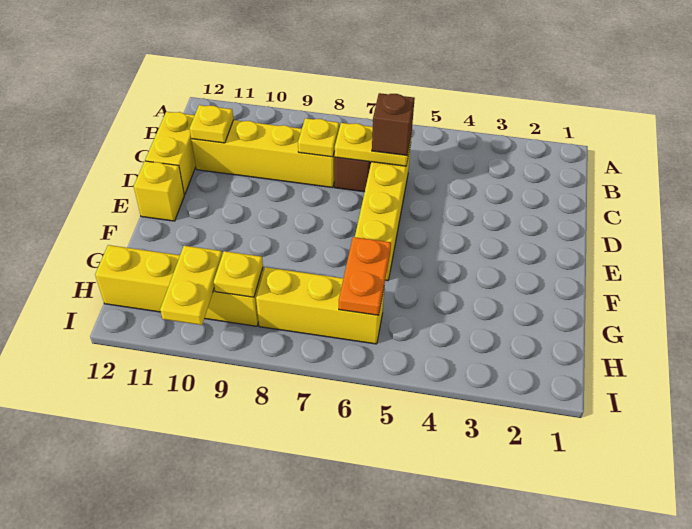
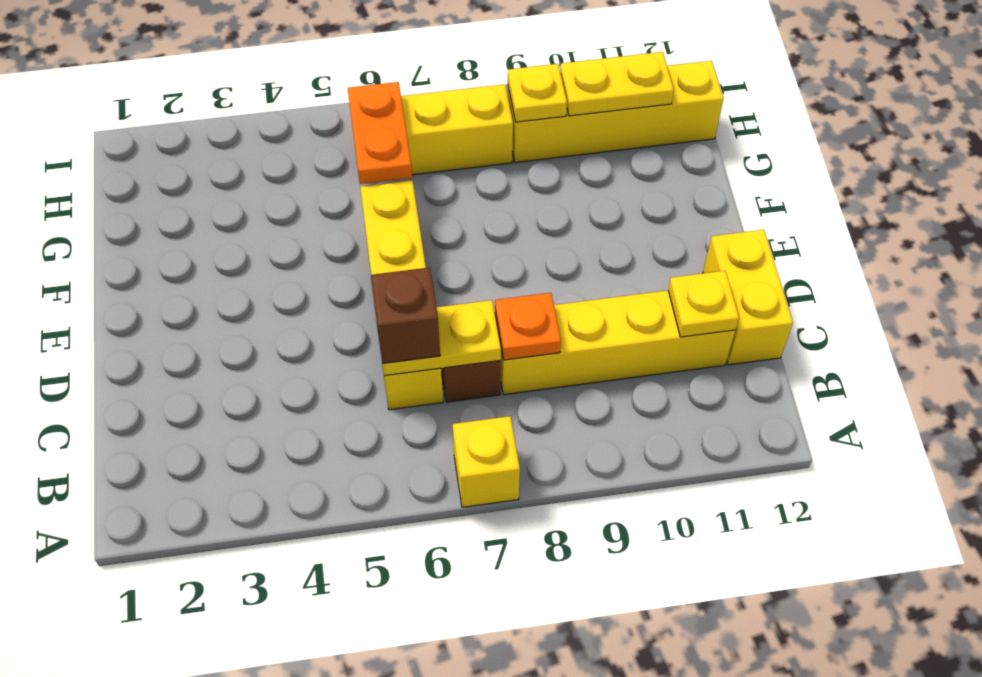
yellow plate C8 level 2 -> orange plate C8 level 2
yellow brick E12 level 1 -> yellow brick A7 level 1
yellow plate H10:I10 level 2 -> yellow plate H10:H11 level 2

